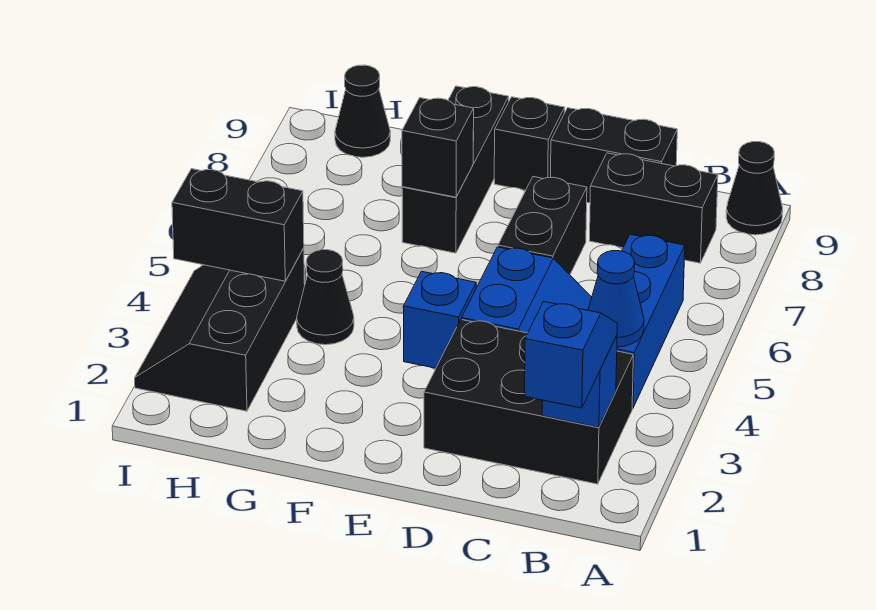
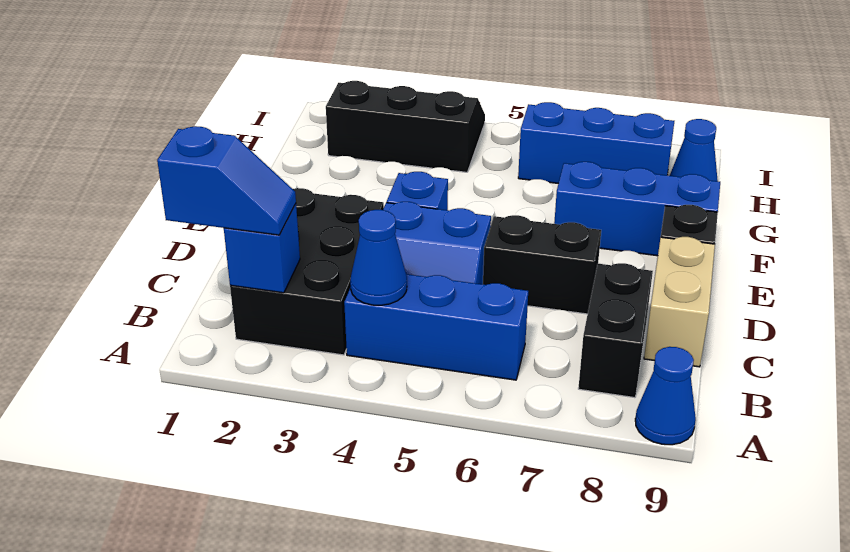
black cone A9 level 1 -> blue cone A9 level 1
black brick C9:D9 level 1 -> tan brick C9:D9 level 1
black brick F7:F9 level 1 -> blue brick F7:F9 level 1
black brick F7 level 2 -> none
black cone G4 level 1 -> none
black brick H4:I4 level 2 -> none
none -> blue brick H6:H8 level 1
black cone H9 level 1 -> blue cone H9 level 1

